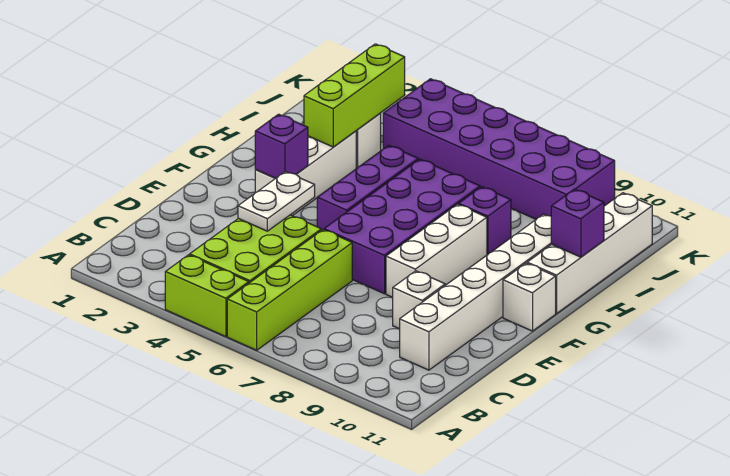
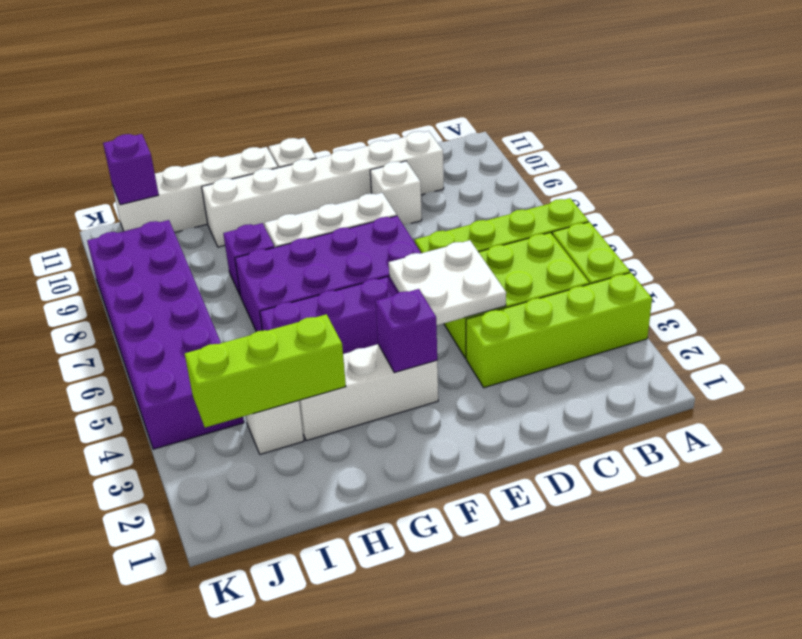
none -> lime brick A3:D3 level 1
white plate D4:E4 level 2 -> white plate D4:E5 level 2
purple brick H11 level 2 -> purple brick J11 level 2

